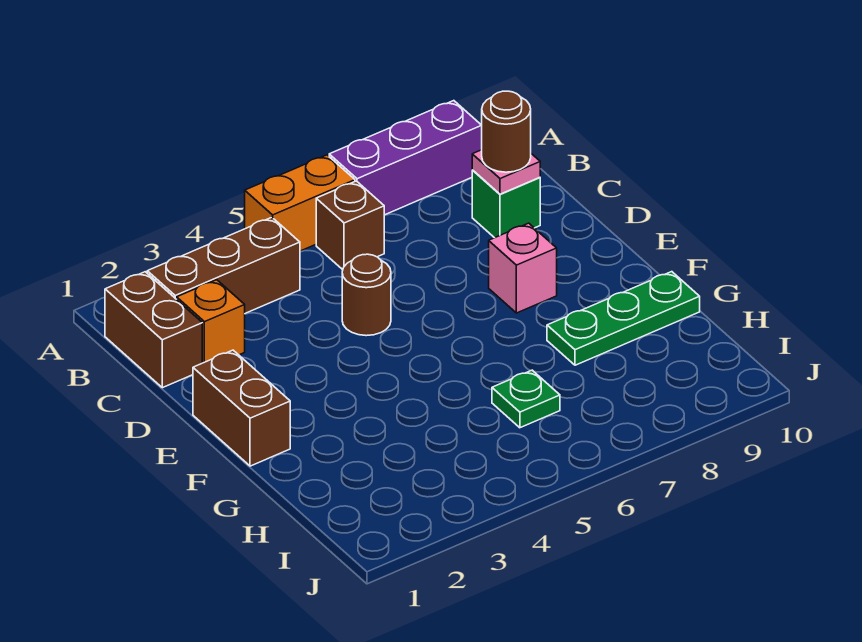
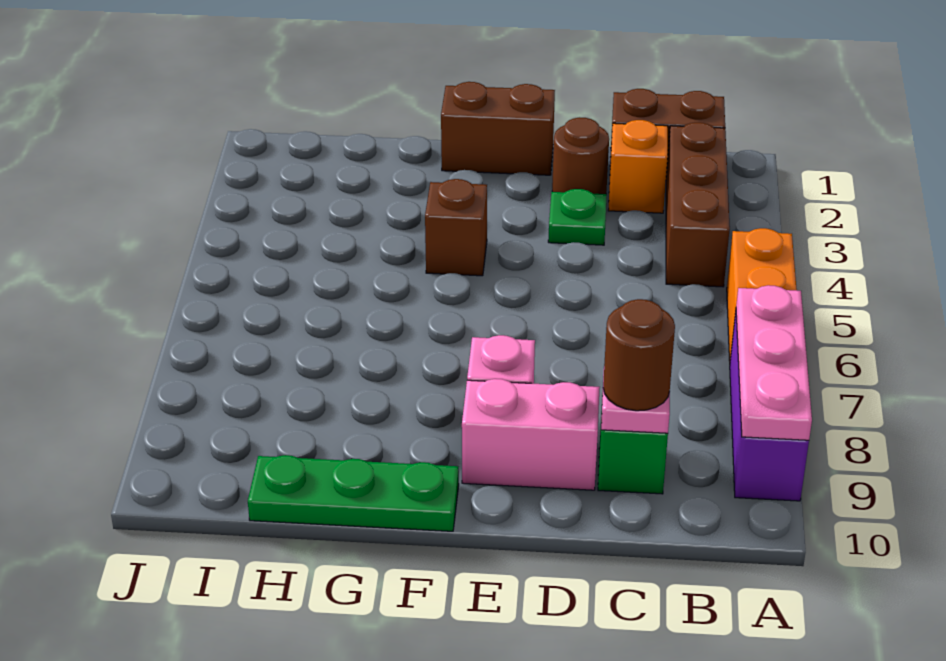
none -> pink plate A7:A9 level 2
brown brick B6 level 1 -> brown brick F4 level 1
brown round brick D5 level 1 -> brown round brick D2 level 1
none -> pink brick D9:E9 level 1
green plate G8:G10 level 1 -> green plate F10:H10 level 1
green plate H6 level 1 -> green plate D3 level 1

